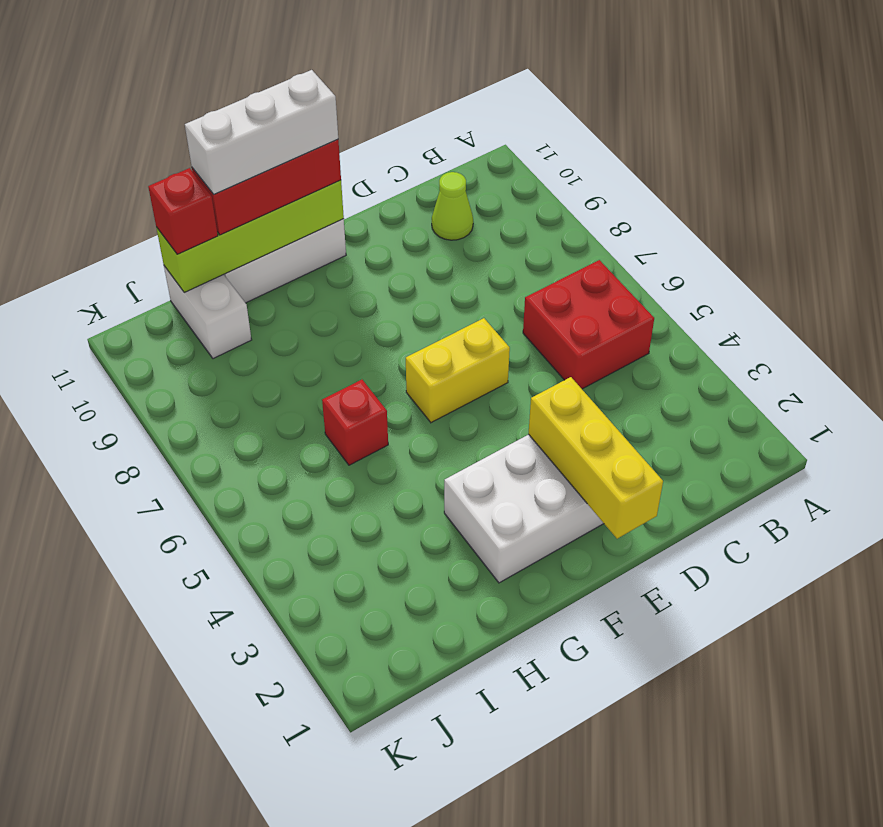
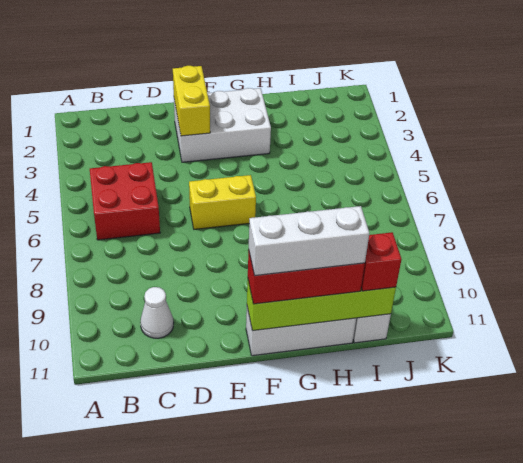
lime cone C10 level 1 -> white cone C10 level 1
yellow brick E1:E3 level 2 -> yellow brick E2:E3 level 2
red brick H6 level 1 -> none

